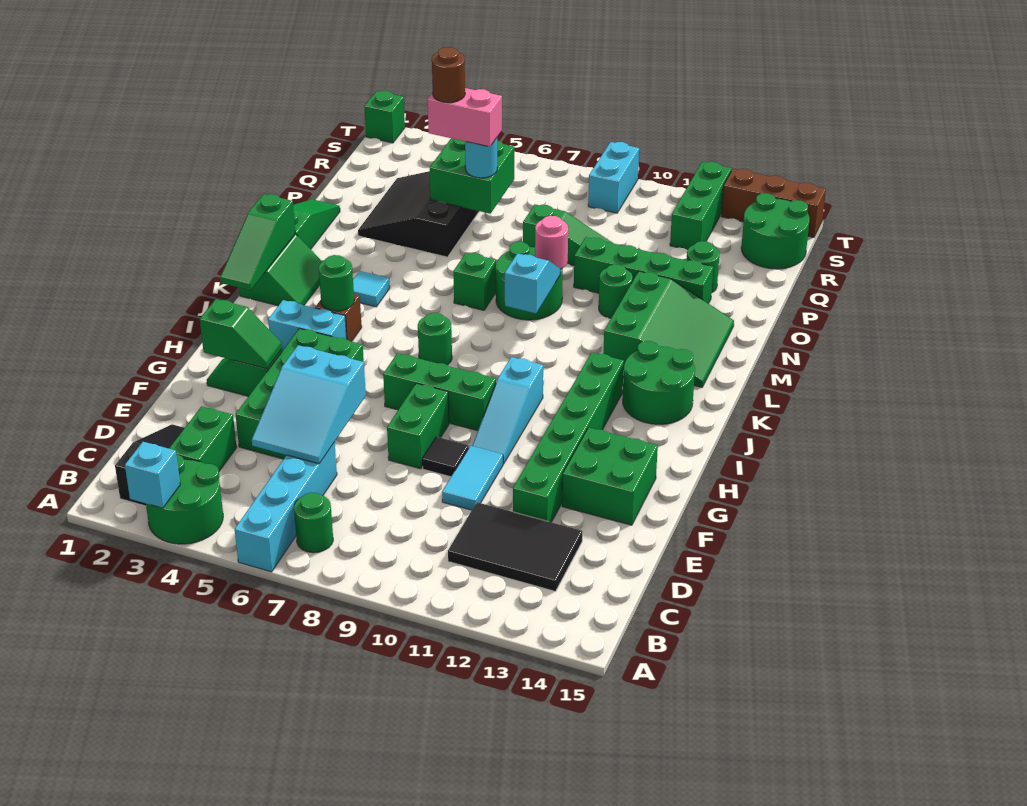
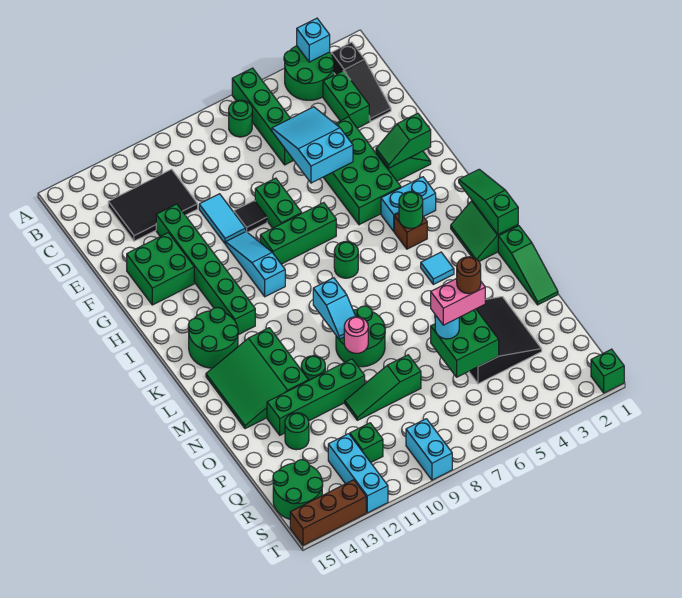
cyan brick A6:D6 level 1 -> green brick A6:D6 level 1
green brick M7 level 1 -> green brick R11 level 1
green brick R12:T12 level 1 -> cyan brick R12:T12 level 1

